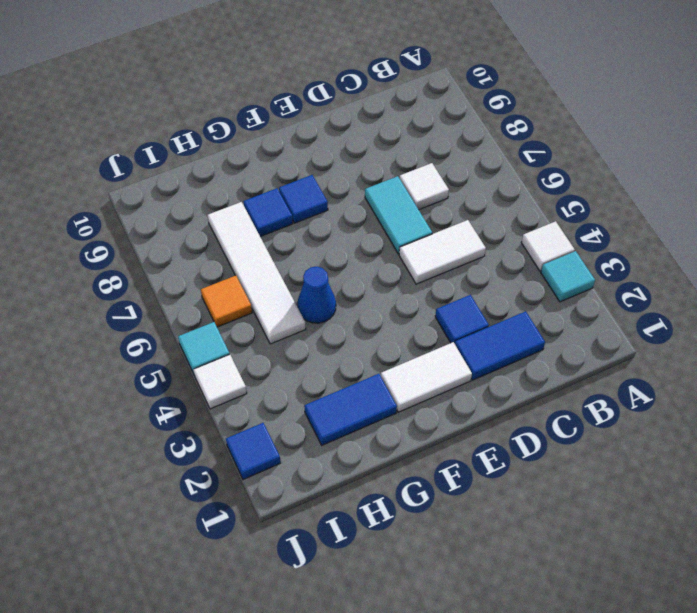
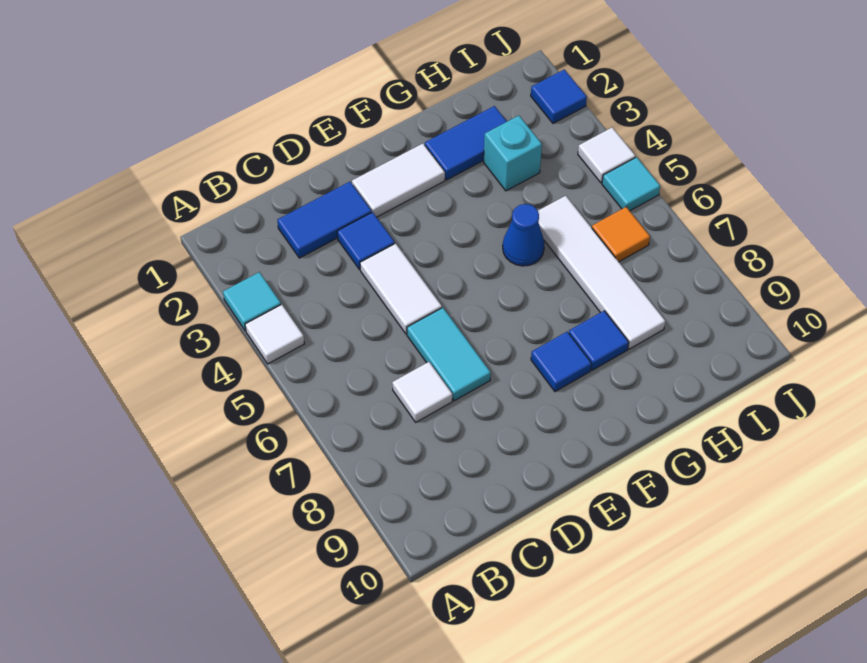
white tile C5:D5 level 1 -> white tile D4:D5 level 1
none -> cyan brick H3 level 1

